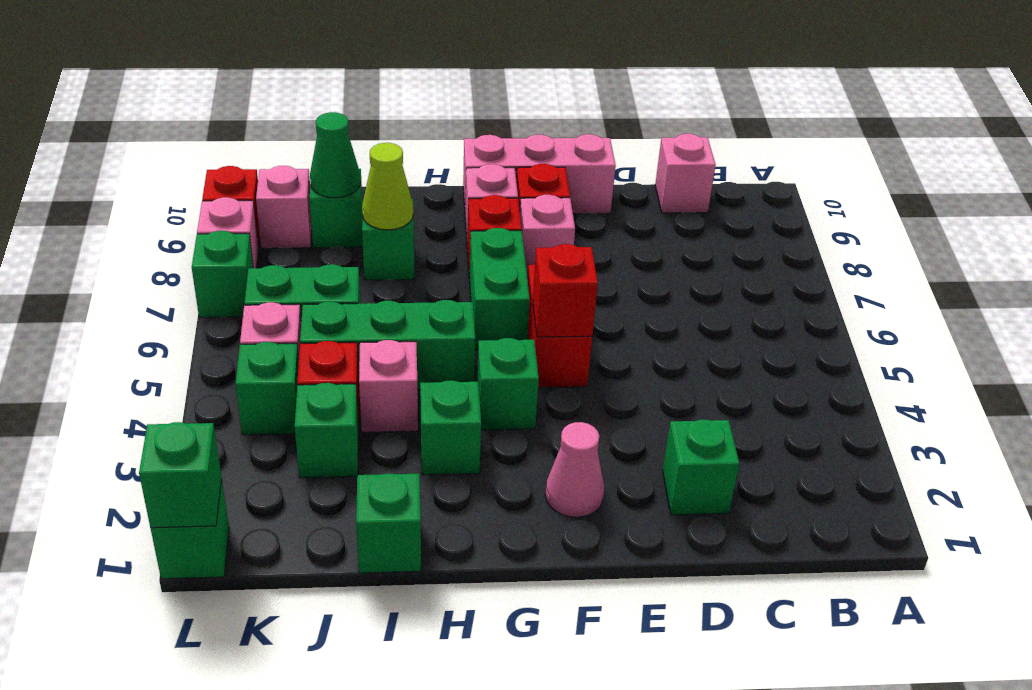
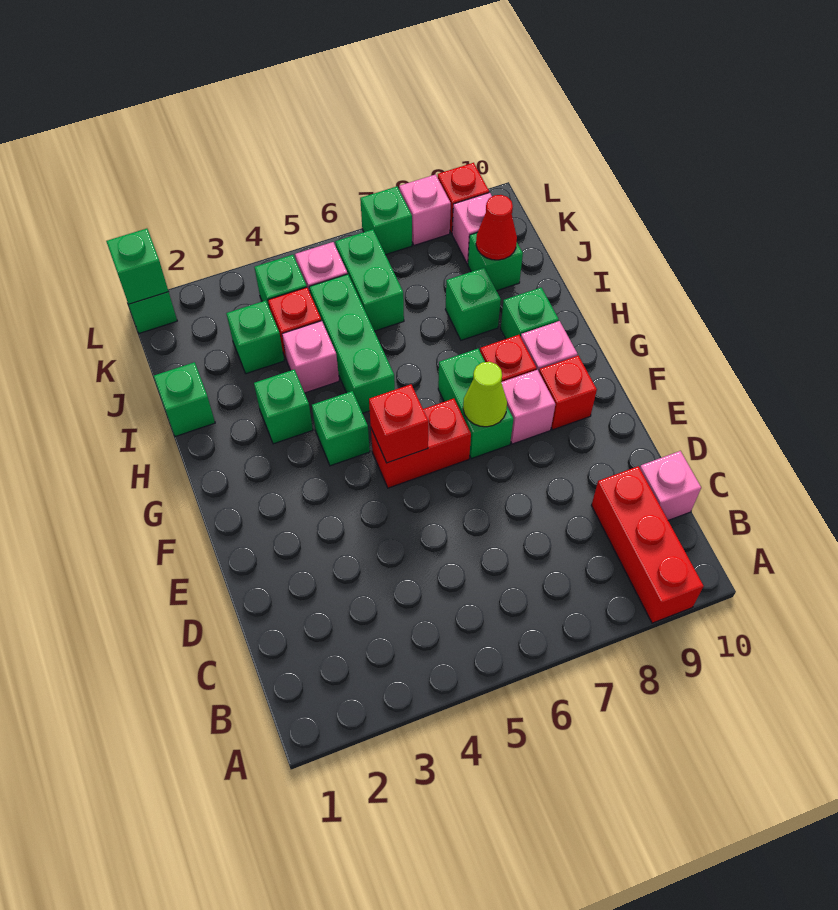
none -> red brick A9:C9 level 1
green brick D2 level 1 -> green brick H9 level 1
pink brick E10:G10 level 1 -> none
pink cone F2 level 1 -> none
green brick G6:G7 level 1 -> green brick F7:G7 level 1
lime cone I8 level 2 -> lime cone F7 level 2
green cone J9 level 2 -> red cone J9 level 2

